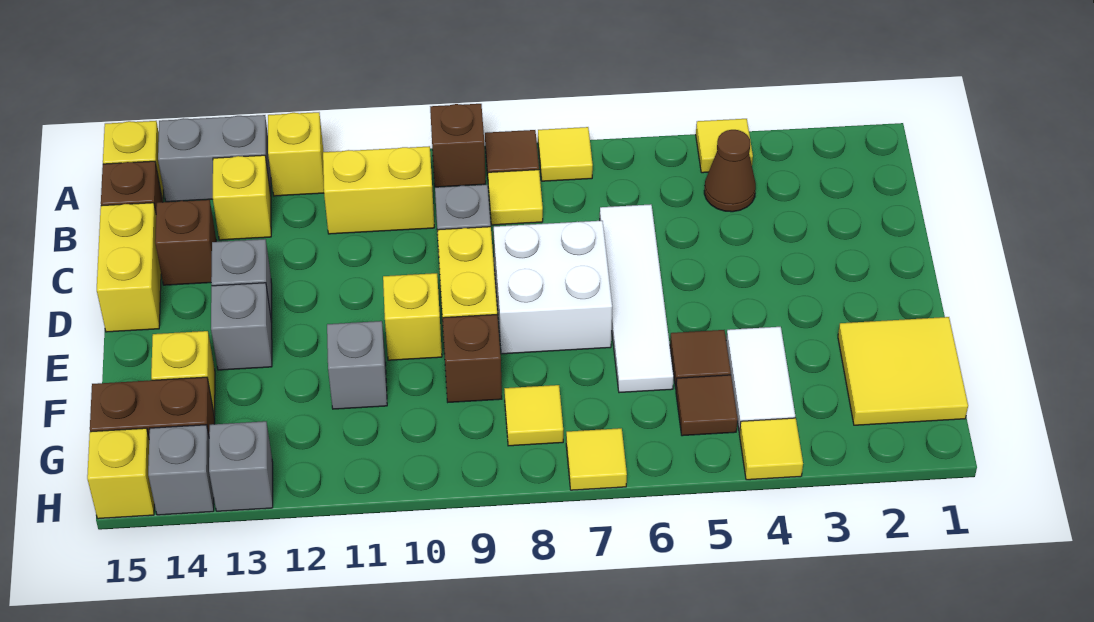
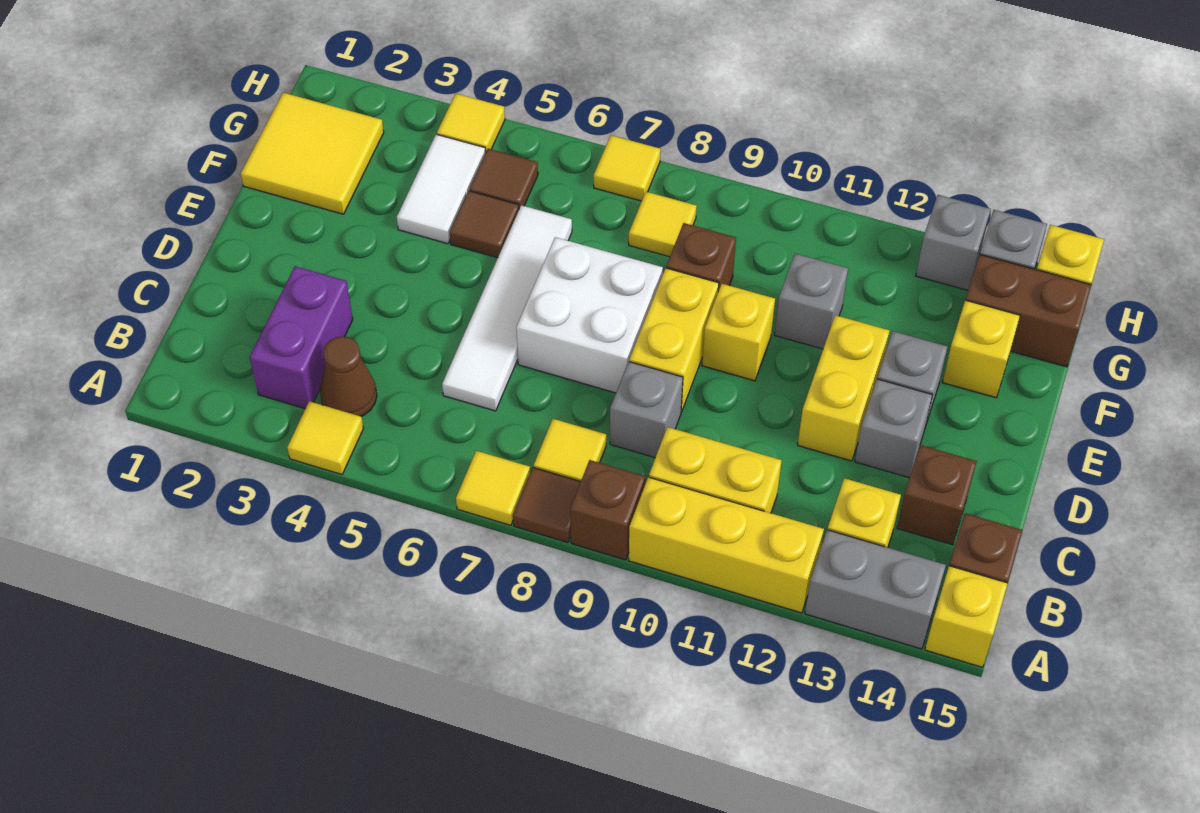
yellow brick A12 level 1 -> yellow brick A10:A12 level 1
none -> purple brick B3:C3 level 1
yellow brick C15:D15 level 1 -> yellow brick D12:E12 level 1

